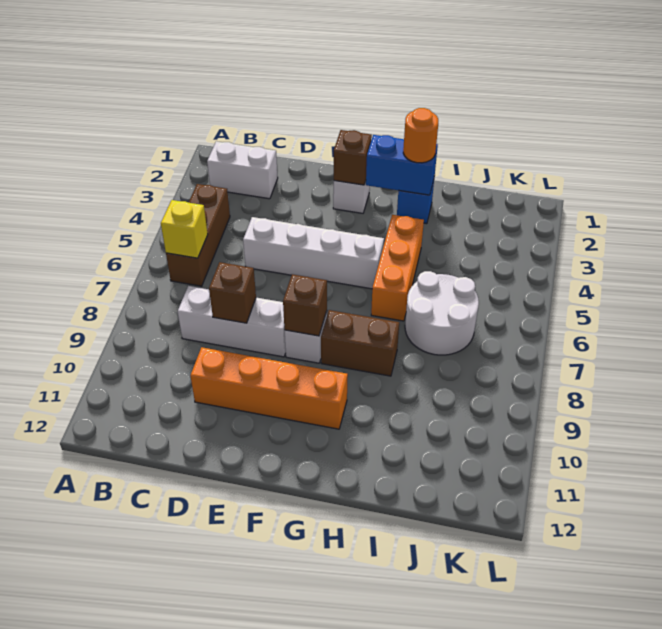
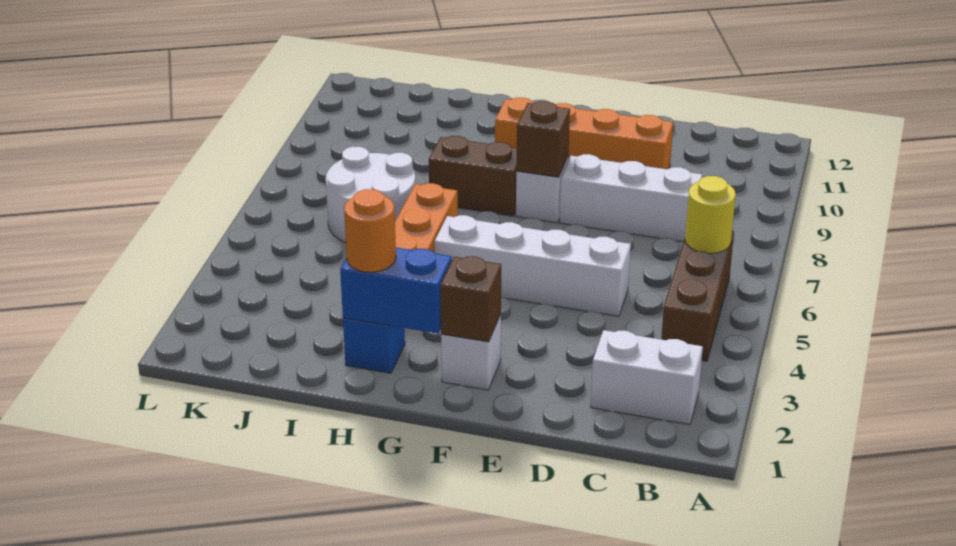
yellow brick B6 level 2 -> yellow round brick B6 level 2
brown brick D8 level 2 -> none

